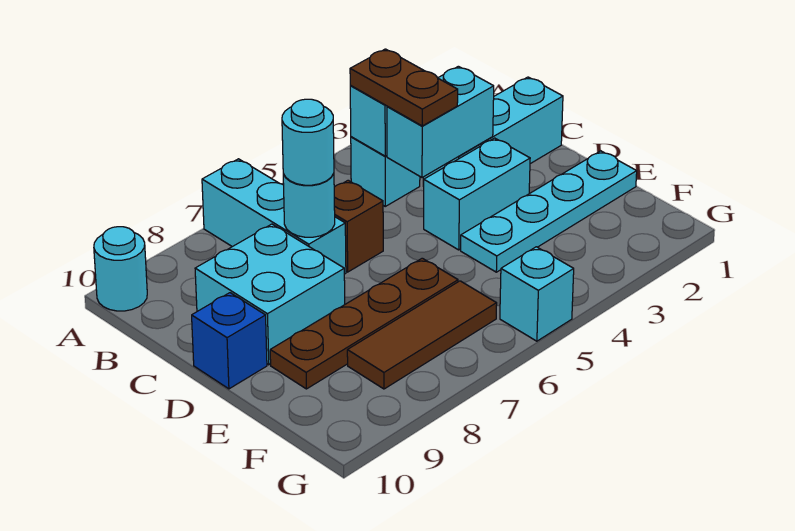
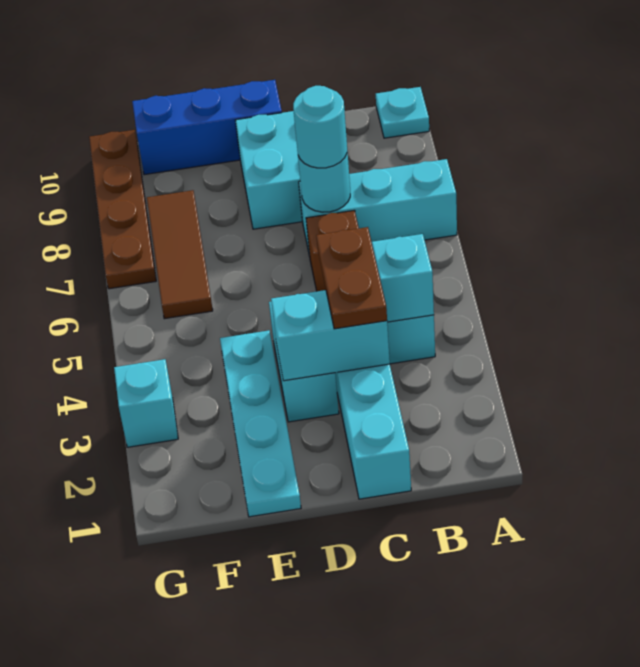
cyan round brick A10 level 1 -> cyan plate A10 level 1
brown plate B4:C4 level 3 -> brown plate C3:C4 level 3
cyan brick C3:C4 level 2 -> cyan brick C3:D3 level 2
blue brick D10 level 1 -> blue brick D10:F10 level 1
brown plate E6:E9 level 1 -> brown plate G7:G10 level 1
cyan brick G5 level 1 -> cyan brick G3 level 1

